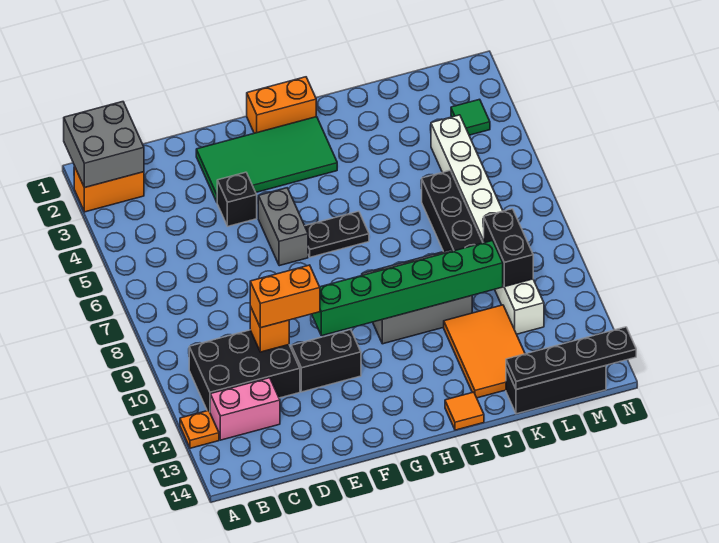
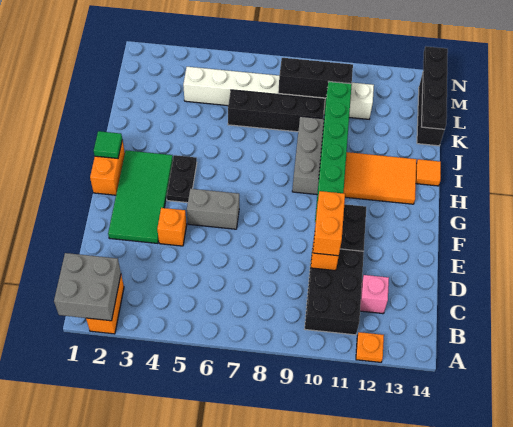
pink brick B12:C12 level 1 -> pink brick C12 level 1
black brick E4 level 1 -> orange brick E4 level 1
black plate G6:H6 level 1 -> black plate G4:H4 level 1
orange tile J11:K13 level 1 -> orange tile H11:I13 level 1
black brick L9:L10 level 2 -> black brick L8:L10 level 2
green tile M3 level 1 -> green tile H1 level 2

